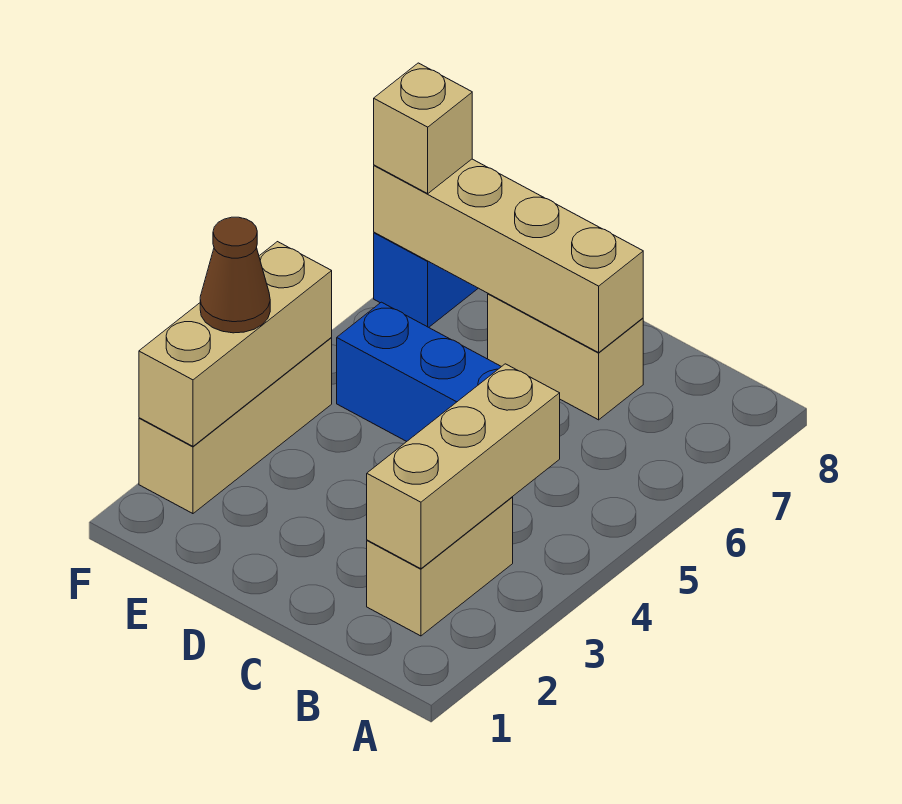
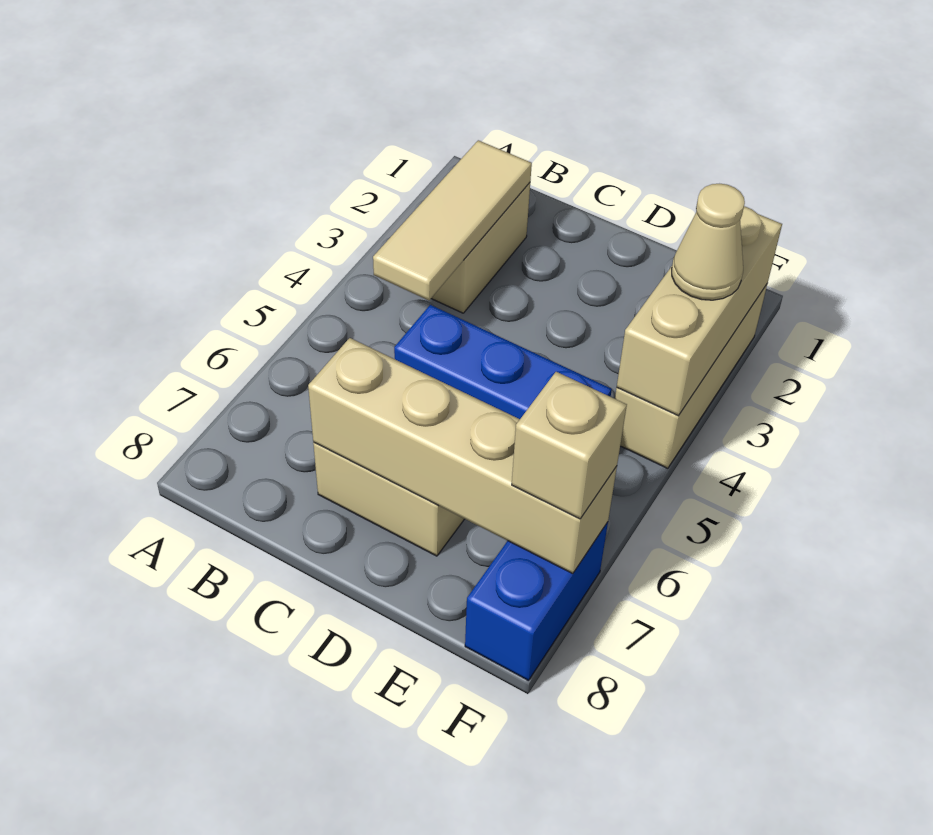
tan brick B2:B4 level 2 -> tan tile B2:B4 level 2
brown cone F3 level 3 -> tan cone F3 level 3

